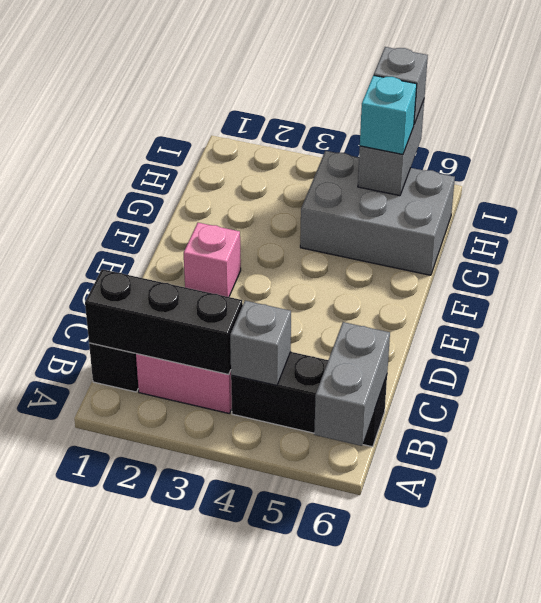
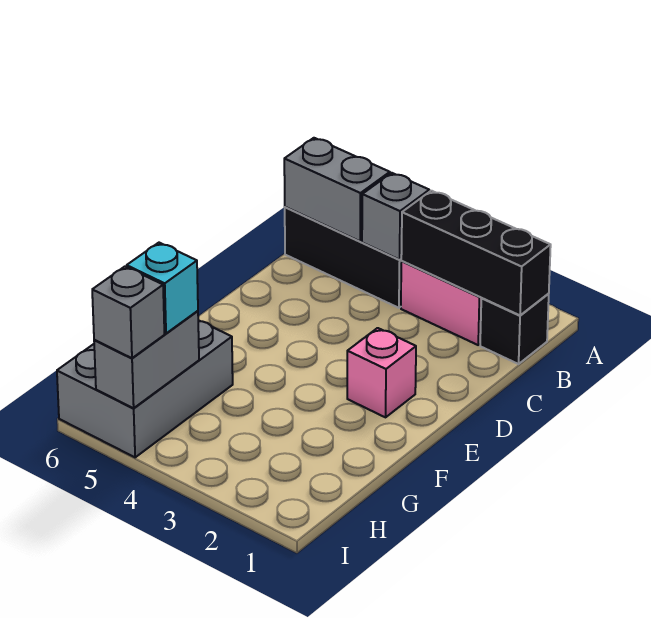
grey brick A6:B6 level 2 -> grey brick B5:B6 level 2
grey brick G4:H6 level 1 -> grey brick G5:I6 level 1

